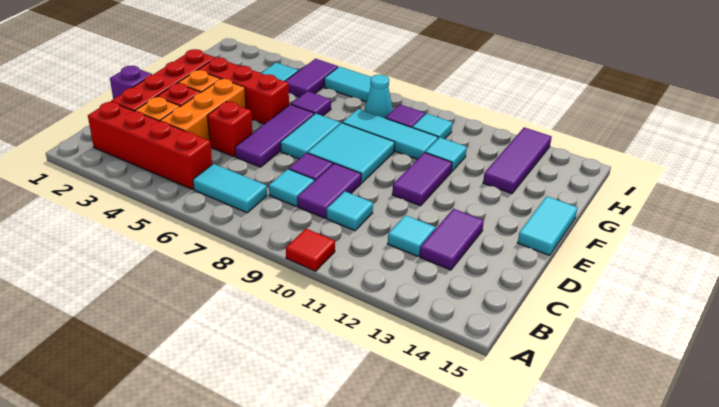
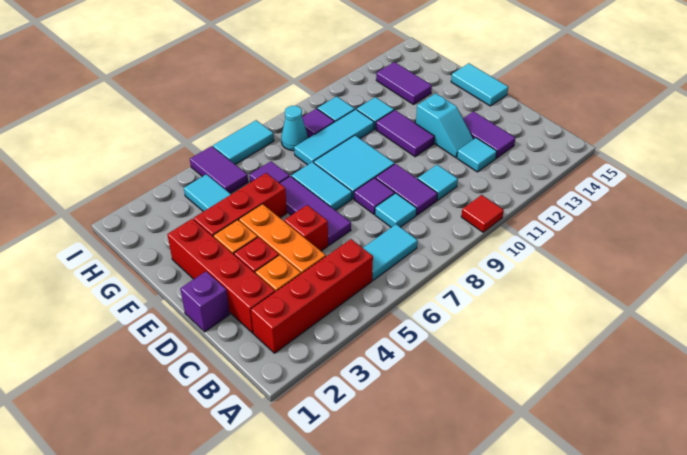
none -> cyan slope D12:E12 level 1 top E
purple tile G13:I13 level 1 -> purple tile G13:H13 level 1

